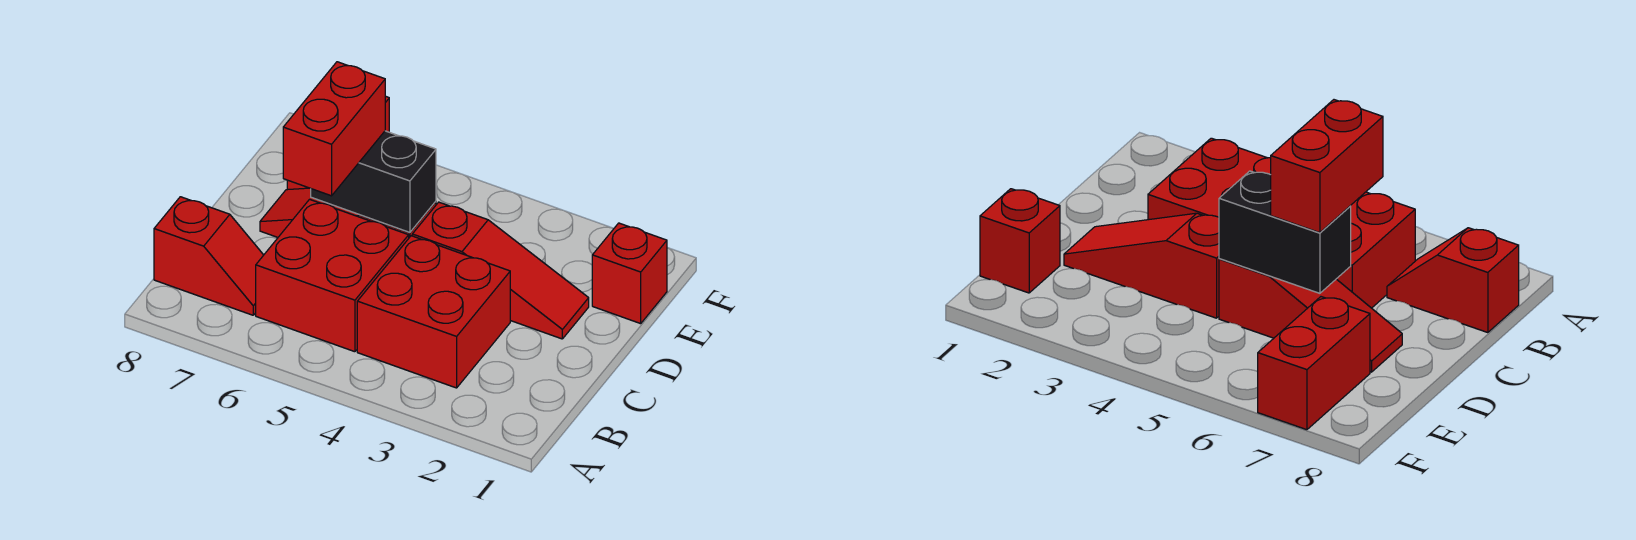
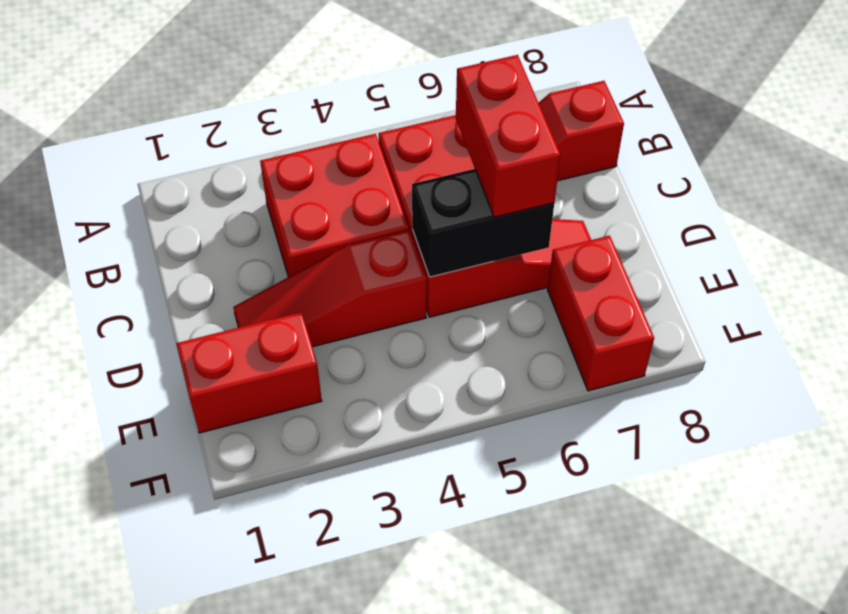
red brick E1 level 1 -> red brick E1:E2 level 1

